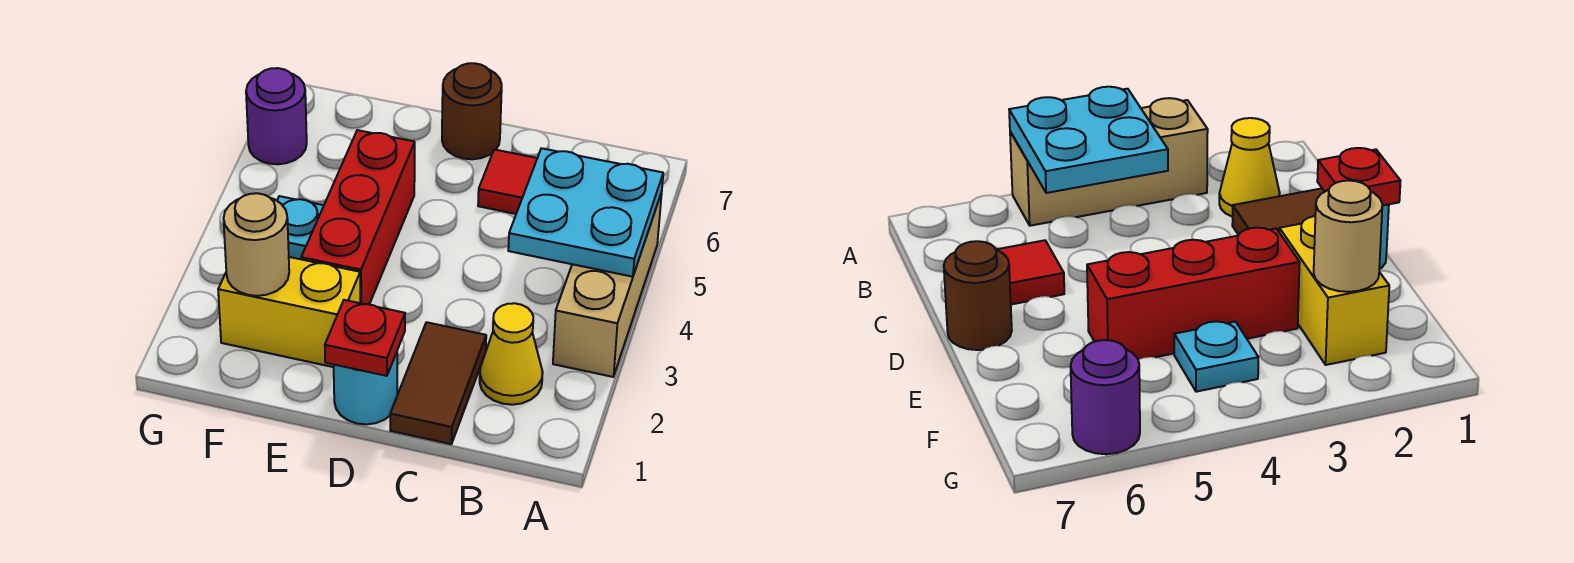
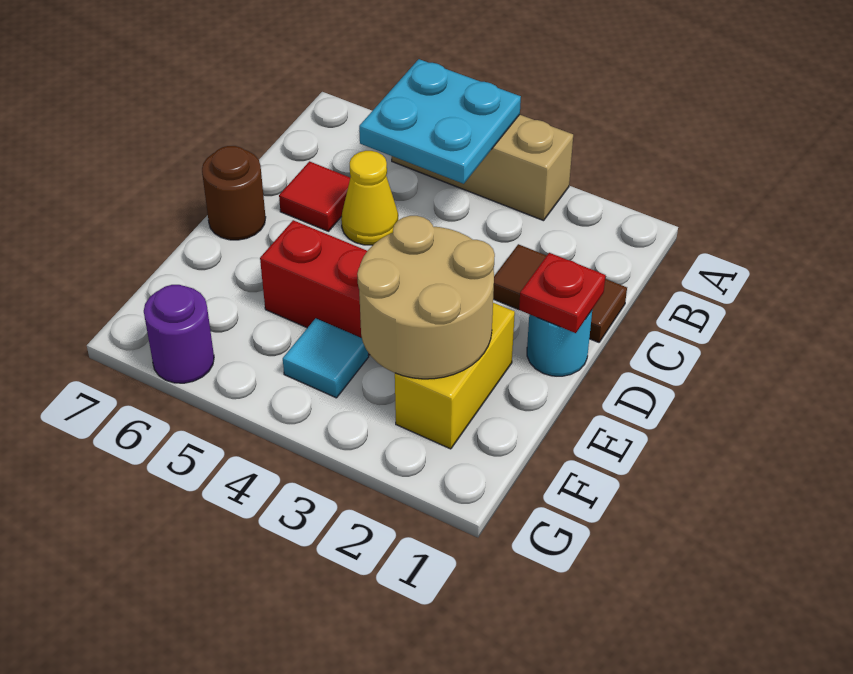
yellow cone B2 level 1 -> yellow cone C5 level 1
tan round brick F2 level 2 -> tan round brick E2:F3 level 2
cyan plate F4 level 1 -> cyan tile F4 level 1

